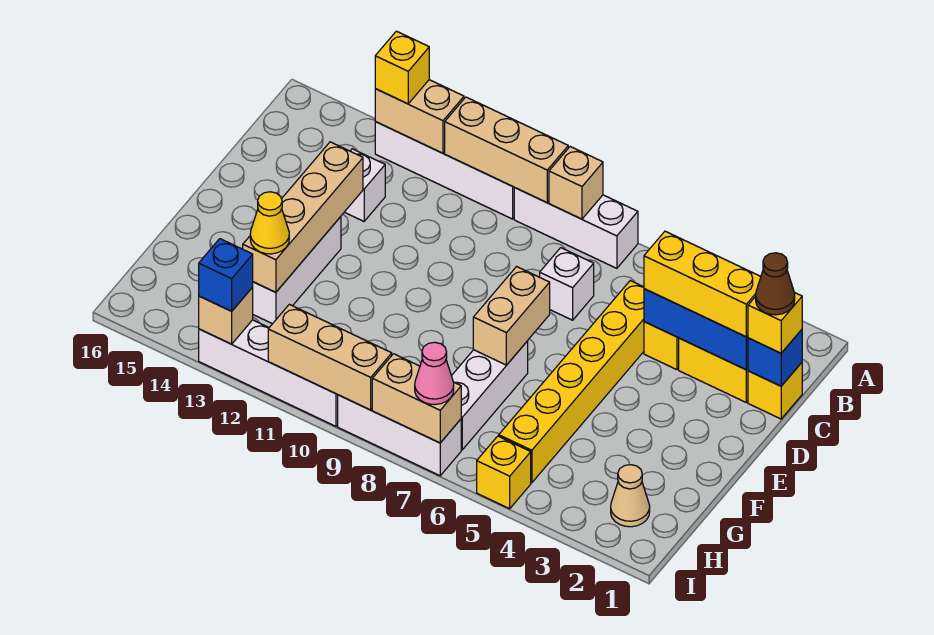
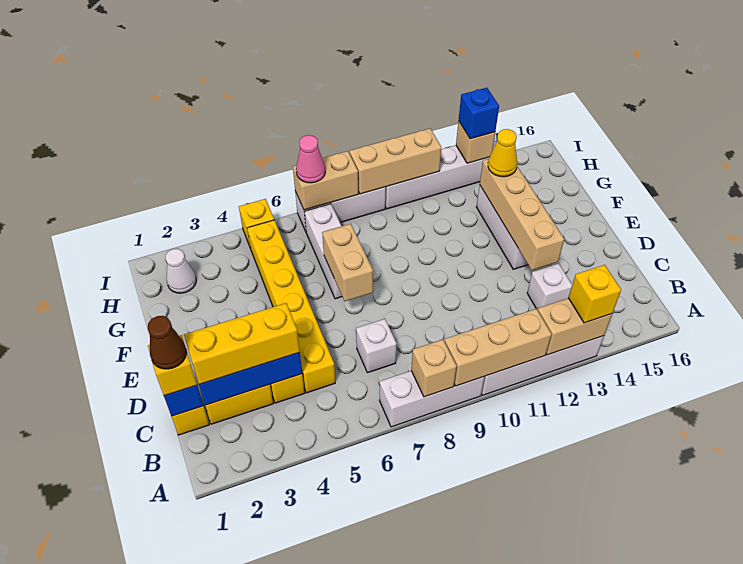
tan cone H2 level 1 -> white cone H2 level 1

